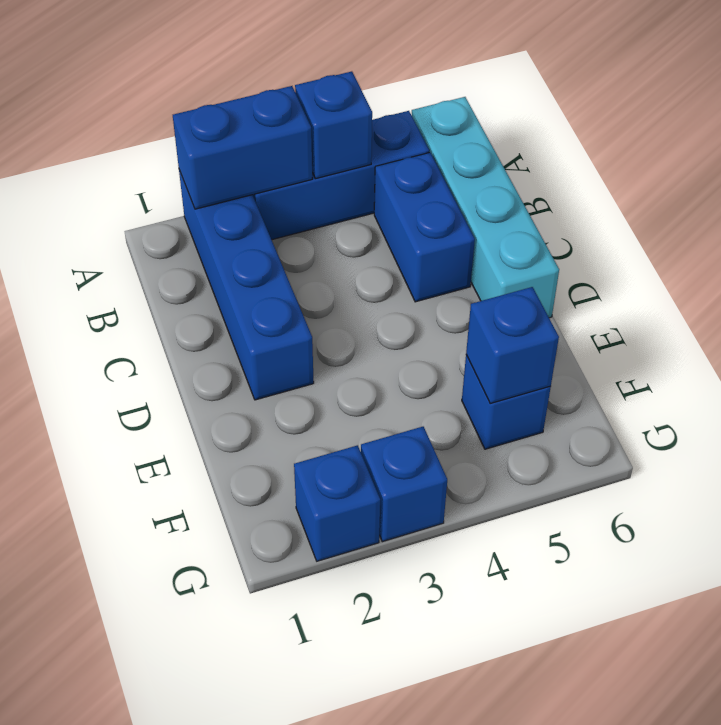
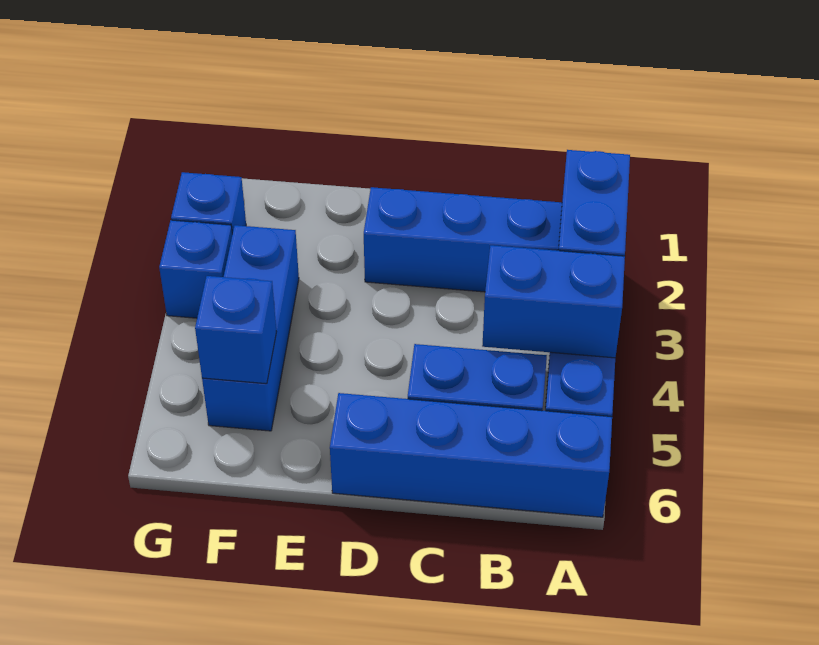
blue brick A4 level 2 -> blue brick A4:B4 level 2
cyan brick A6:D6 level 1 -> blue brick A6:D6 level 1
blue brick F5 level 1 -> blue brick F3:F5 level 1

